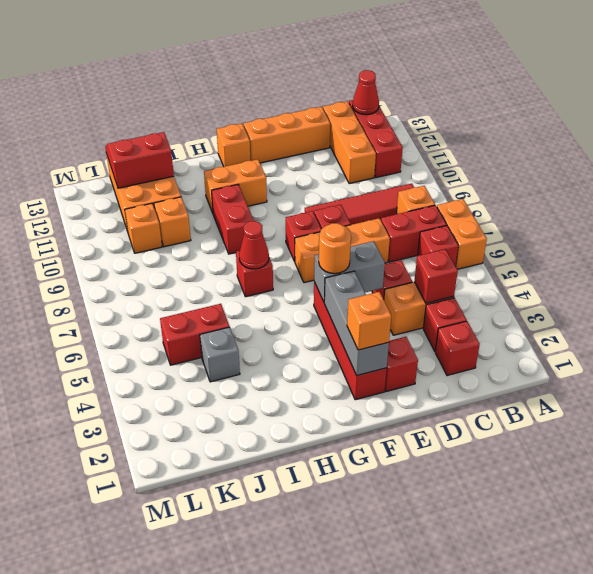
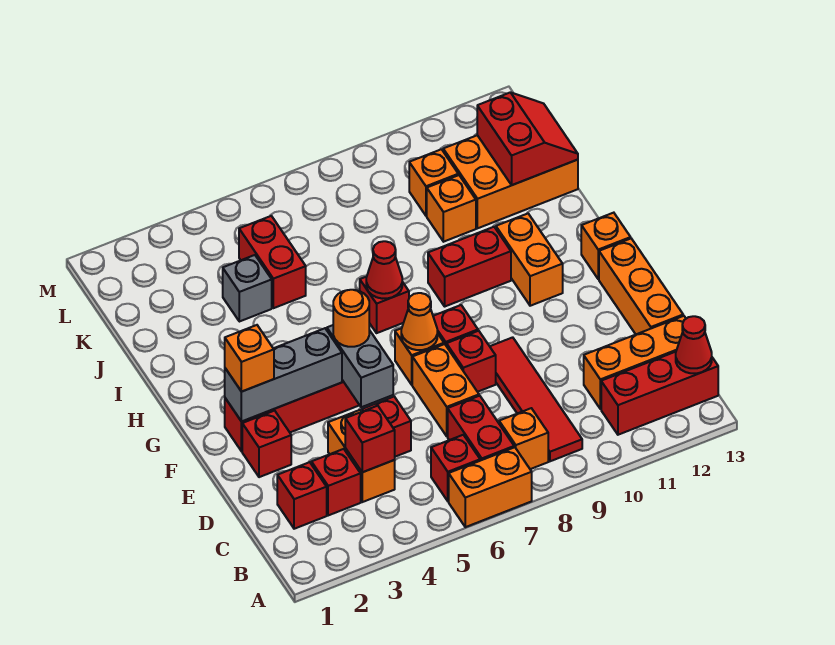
none -> orange cone F7 level 2

